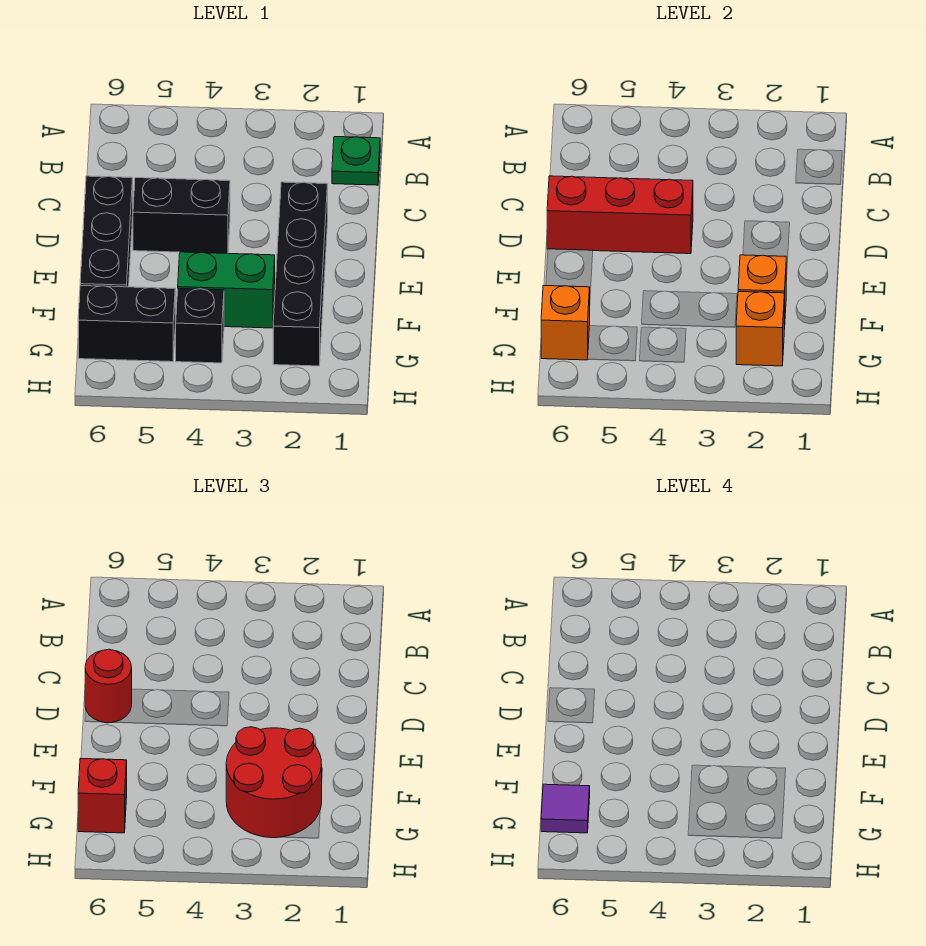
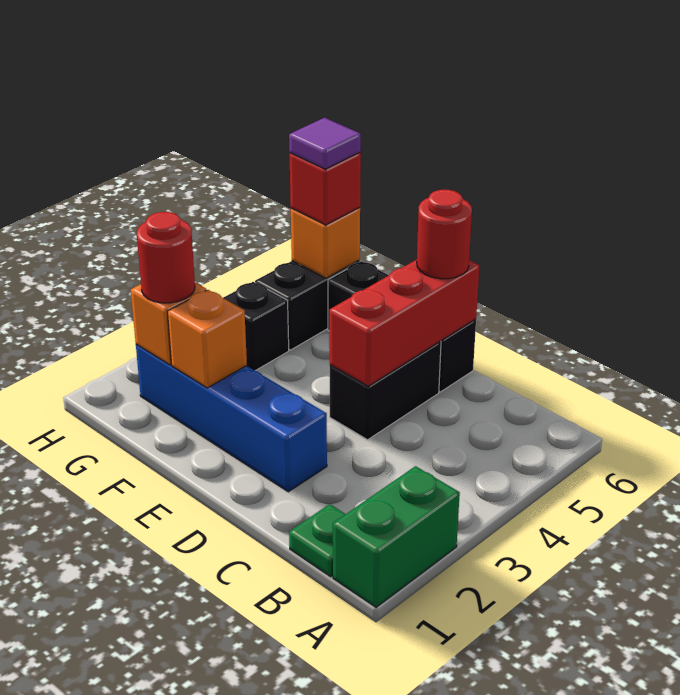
black brick D2:G2 level 1 -> blue brick D2:G2 level 1
red round brick F2:G3 level 3 -> red round brick G2 level 3
green brick F3:F4 level 1 -> green brick A1:A2 level 1

